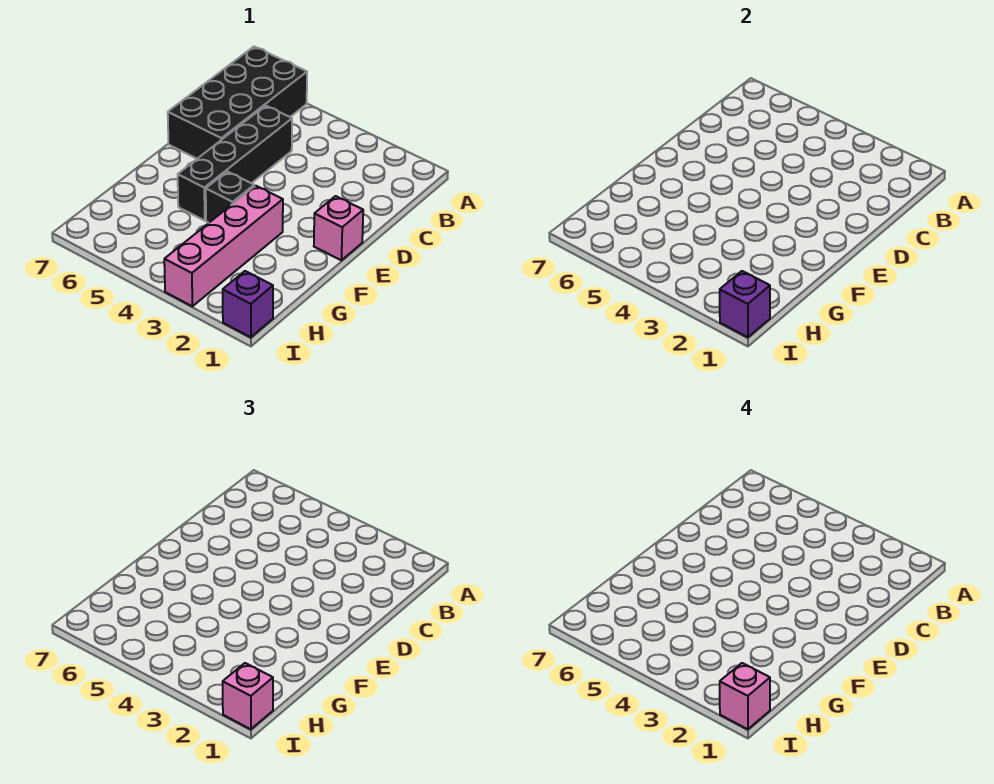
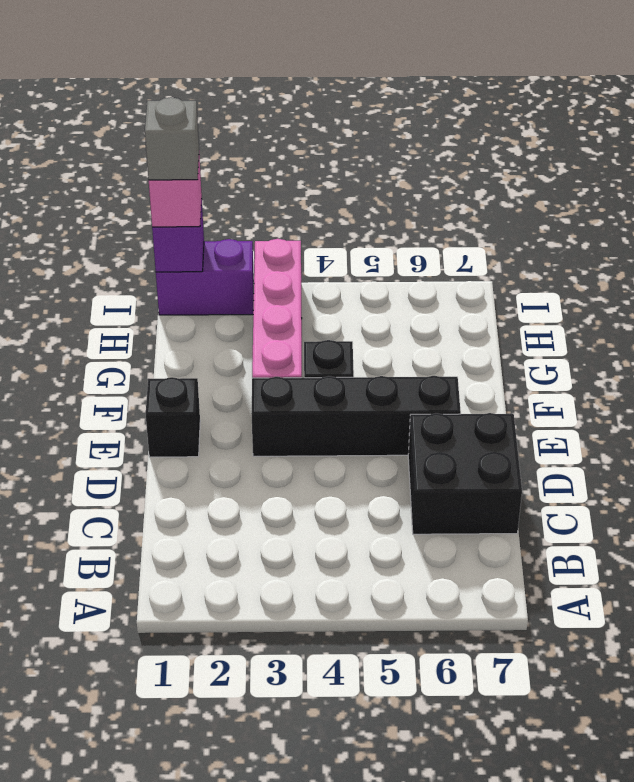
black brick A6:D7 level 1 -> black brick C6:D7 level 1
black brick C5:F5 level 1 -> black brick E3:E6 level 1
pink brick E1 level 1 -> black brick E1 level 1
purple brick I1 level 1 -> purple brick I1:I2 level 1
pink brick I1 level 4 -> grey brick I1 level 4

